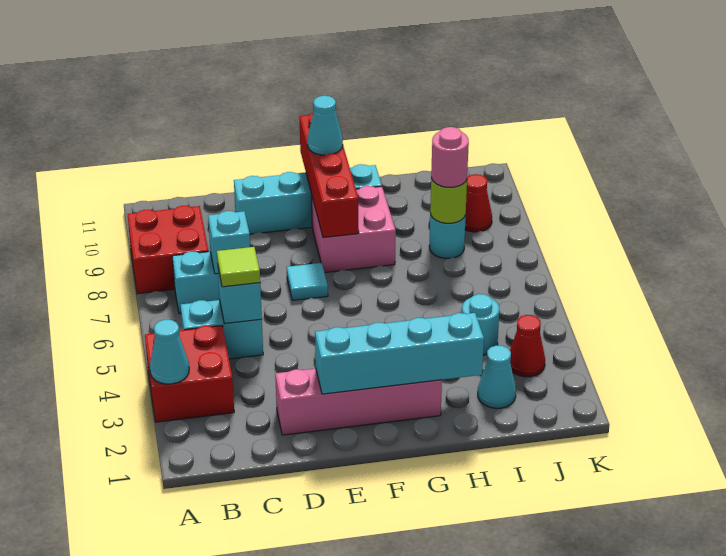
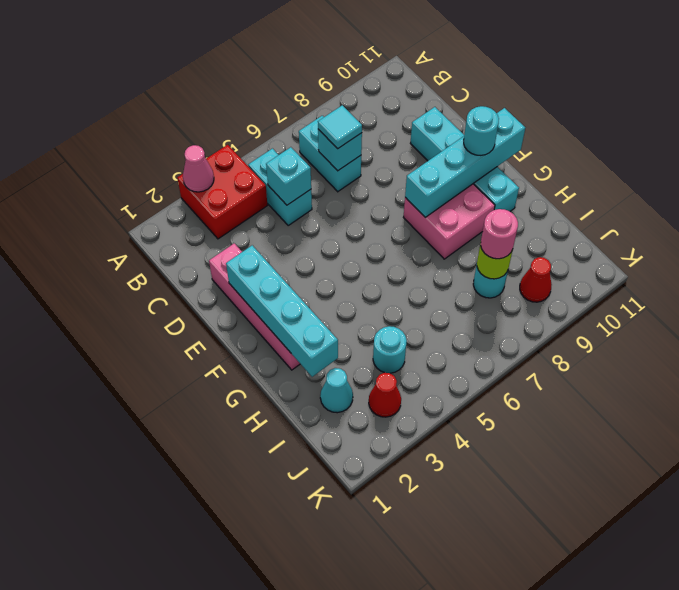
cyan cone A3 level 2 -> pink cone A3 level 2
red brick A8:B9 level 1 -> none
lime tile C5 level 3 -> none
cyan tile E7 level 1 -> cyan tile C7 level 3
red brick F8:F11 level 2 -> cyan brick F8:F11 level 2
cyan cone F10 level 3 -> cyan round brick F10 level 3

